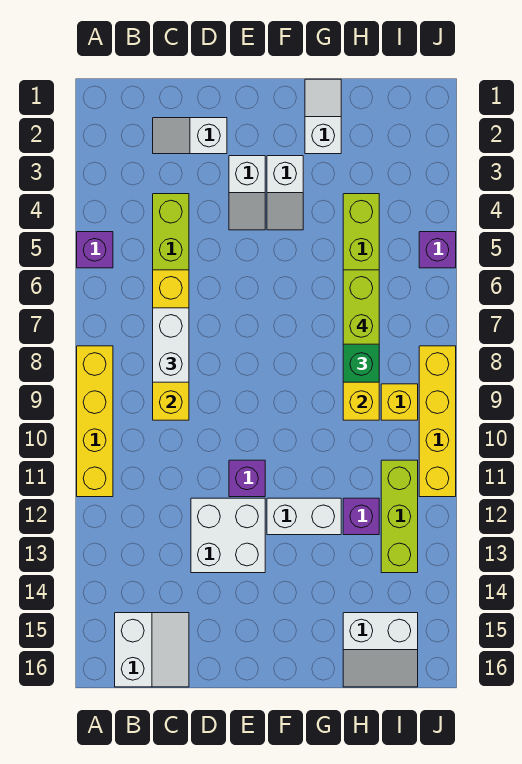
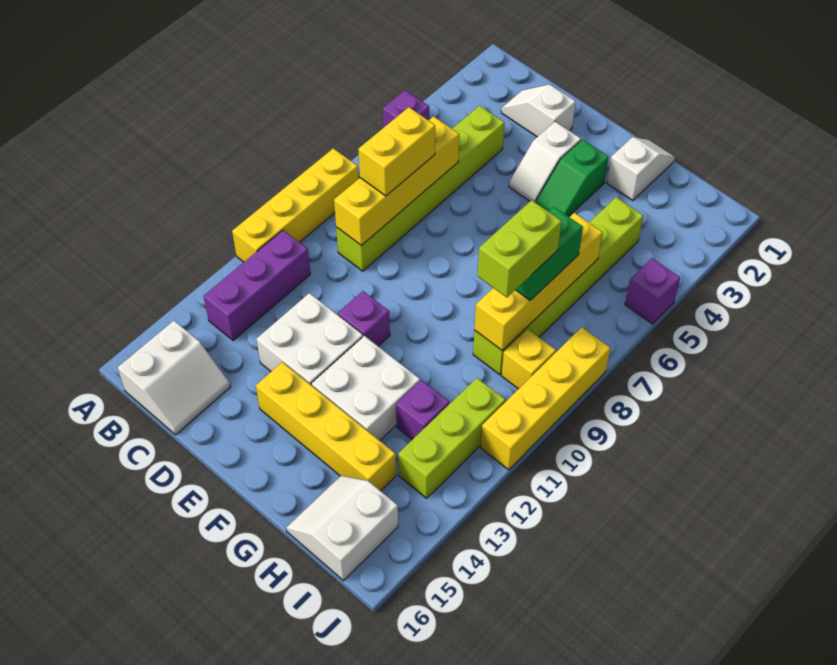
none -> purple brick B11:B13 level 1
white brick C7:C8 level 3 -> yellow brick C7:C8 level 3
none -> yellow brick E14:H14 level 1
white slope F3:F4 level 1 top 3 -> green slope F3:F4 level 1 top 3
white brick F12:G12 level 1 -> white brick F12:G13 level 1
lime brick H6:H7 level 4 -> lime brick H8:H9 level 4
white slope H15:I16 level 1 top 15 -> white slope H15:I16 level 1 top I

